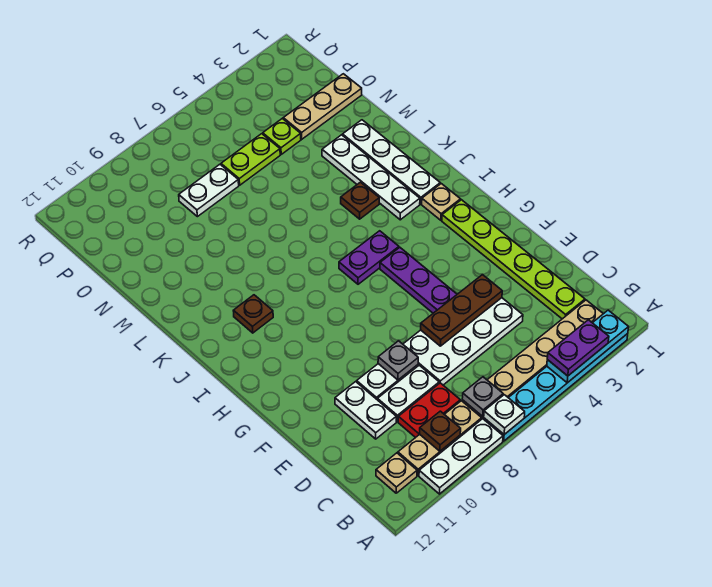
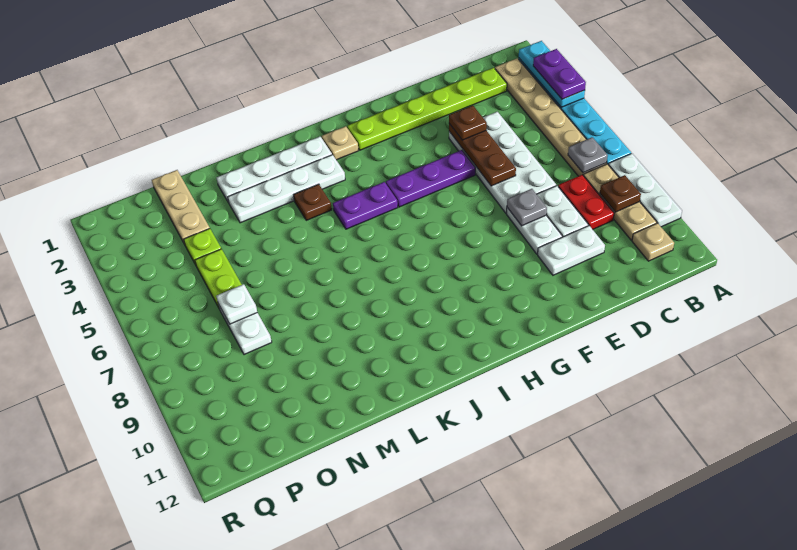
white plate A7 level 2 -> white plate O7 level 2
purple plate I5:I6 level 1 -> purple plate I5:J5 level 1
brown plate J10 level 1 -> brown plate E4 level 3

